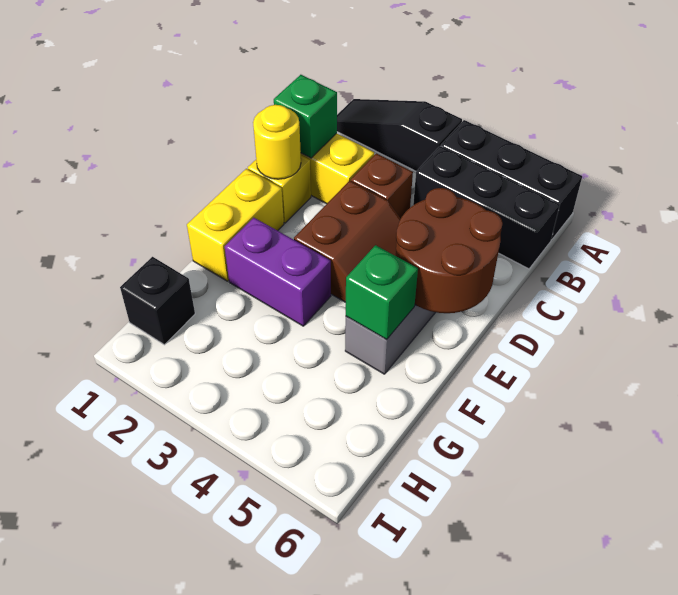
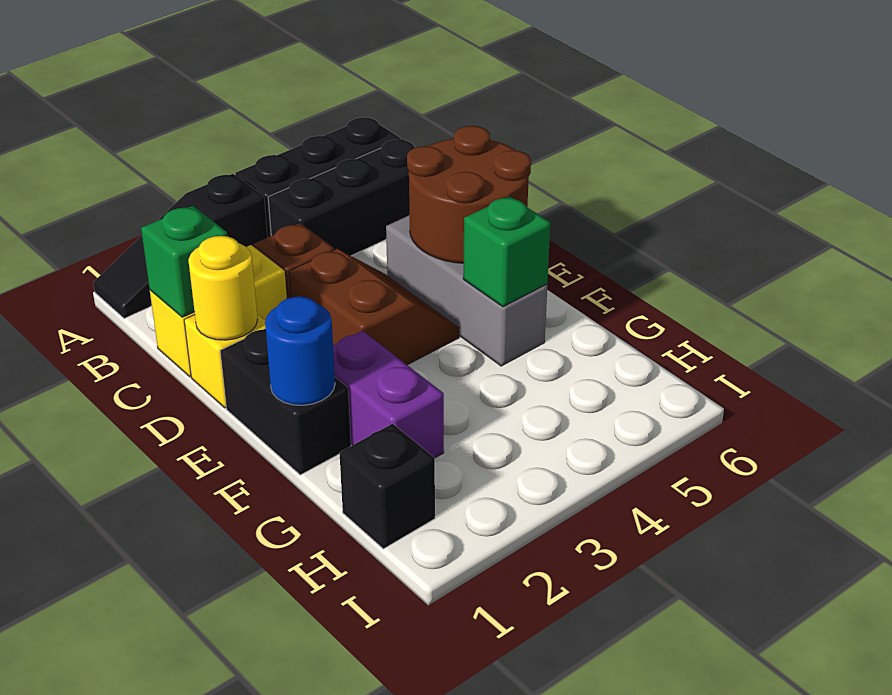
yellow brick E1:F1 level 1 -> black brick E1:F1 level 1
none -> blue round brick F1 level 2
purple brick F2:F3 level 1 -> purple brick F2:G2 level 1

